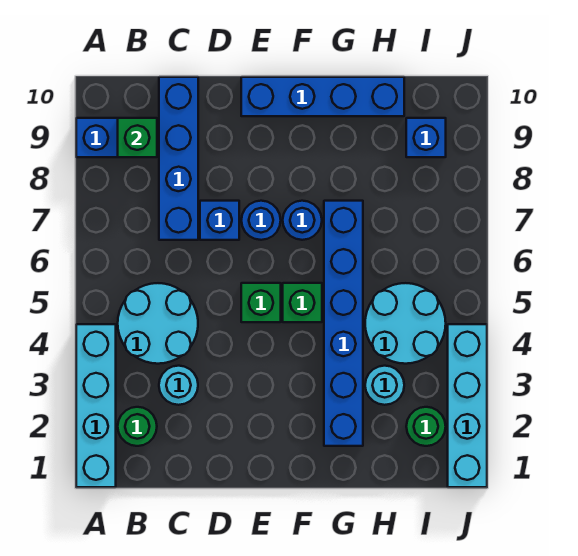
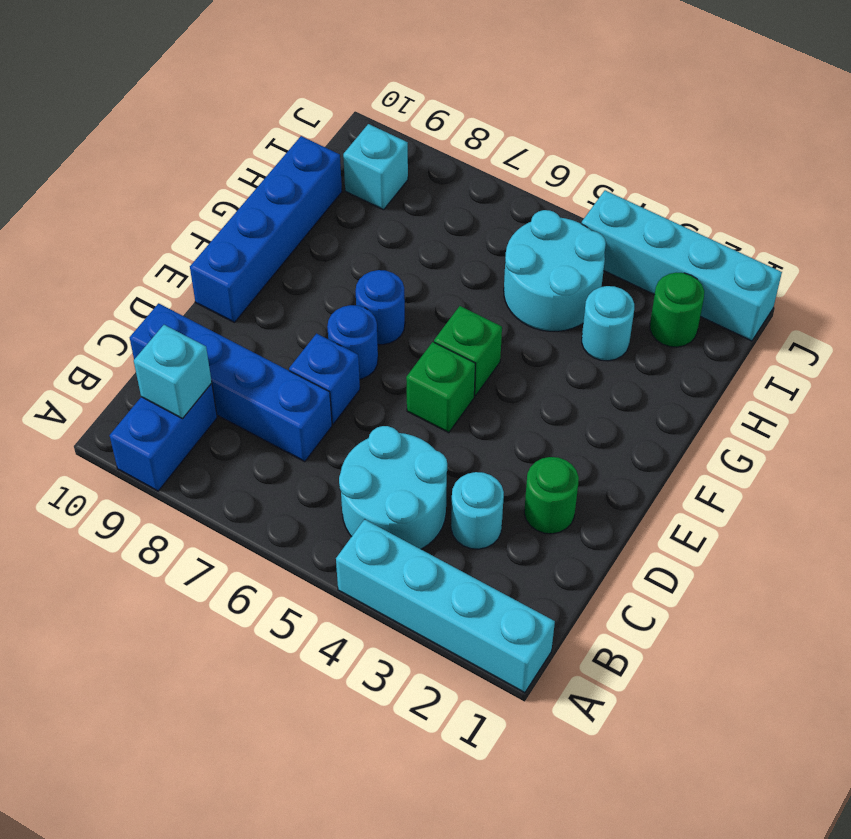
green round brick B2 level 1 -> green round brick D2 level 1
green brick B9 level 2 -> cyan brick B9 level 2
blue brick G2:G7 level 1 -> none
blue brick I9 level 1 -> cyan brick I9 level 1

